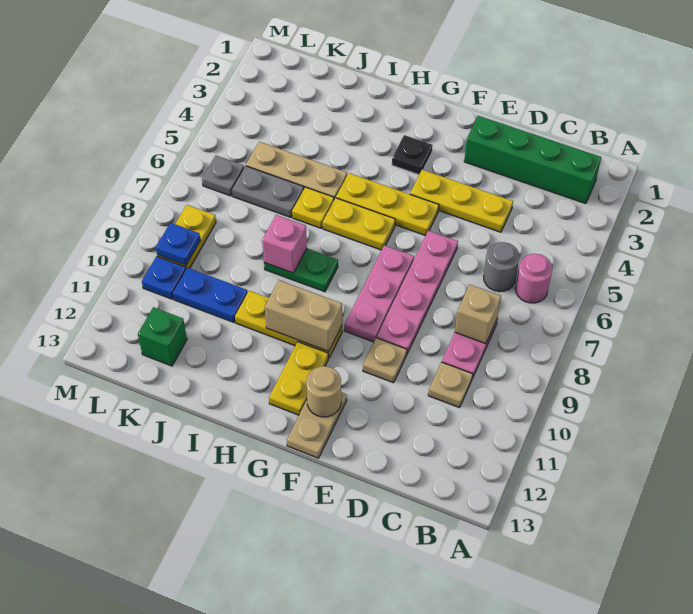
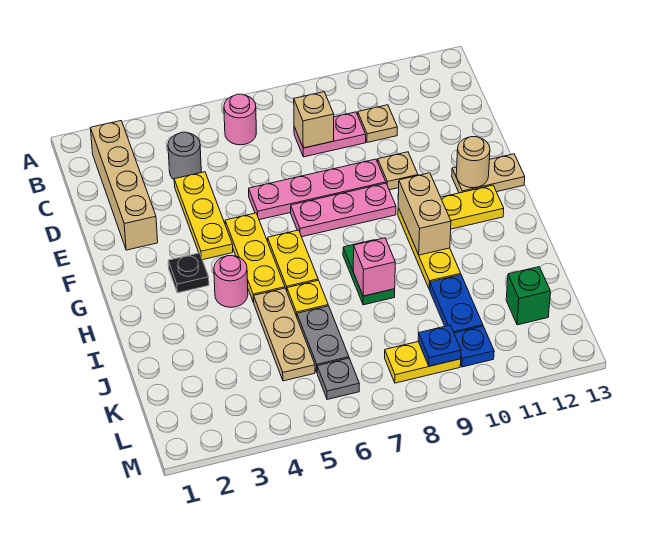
green brick B2:E2 level 1 -> tan brick B2:E2 level 1
grey round brick C6 level 1 -> grey round brick C4 level 1
none -> pink round brick H4 level 1

